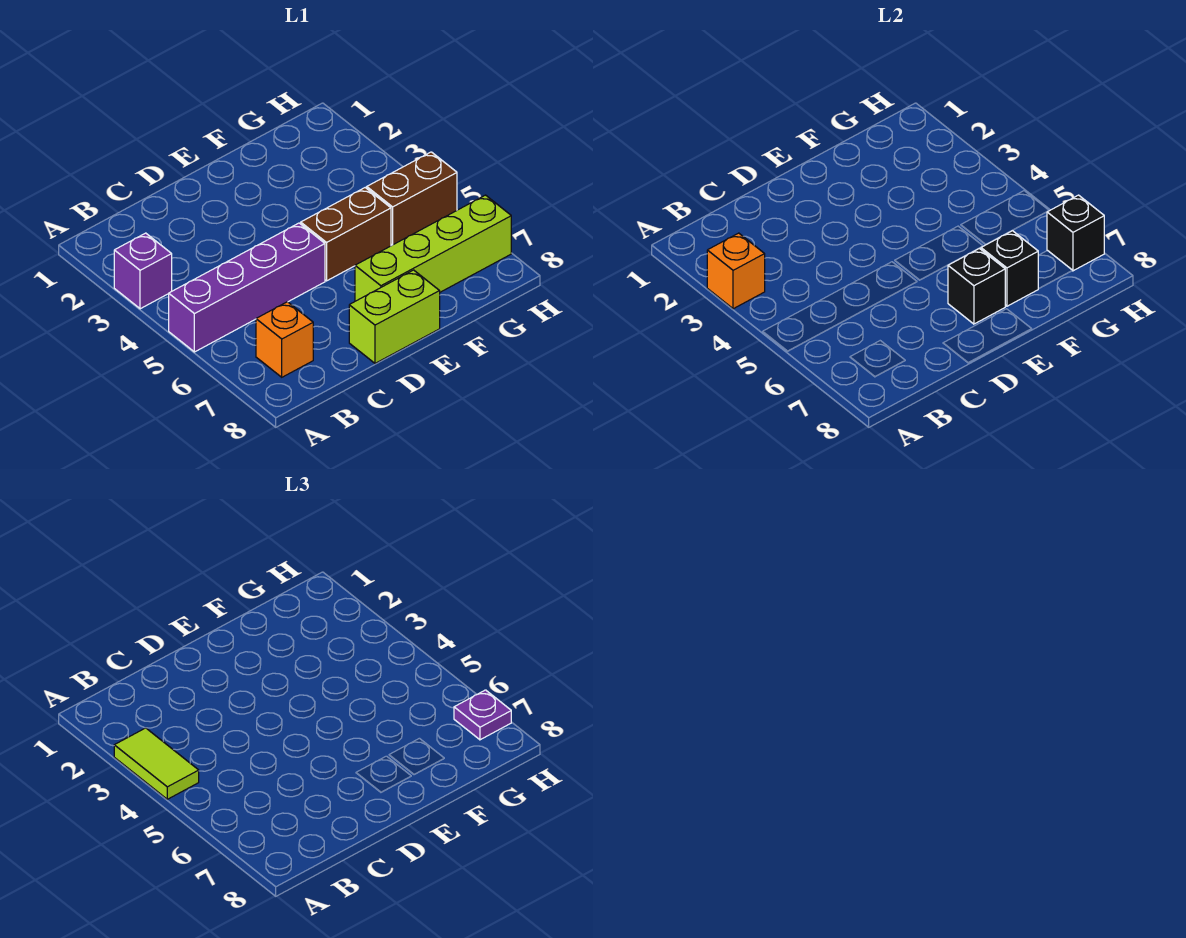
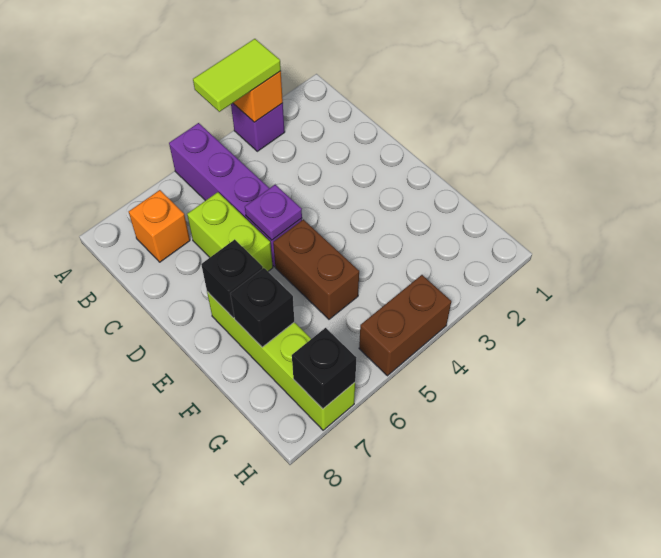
lime brick D8:E8 level 1 -> lime brick C6:D6 level 1
brown brick G5:H5 level 1 -> brown brick H4:H5 level 1
purple plate H7 level 3 -> purple plate D5 level 2

